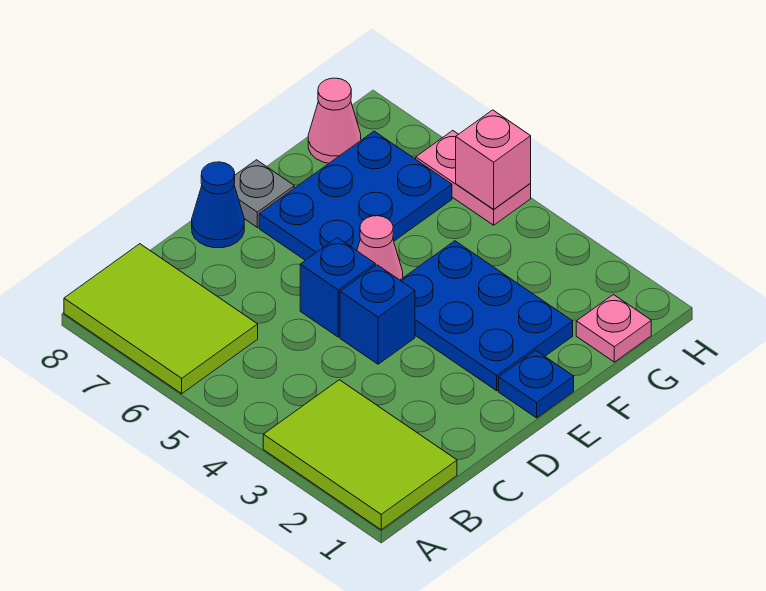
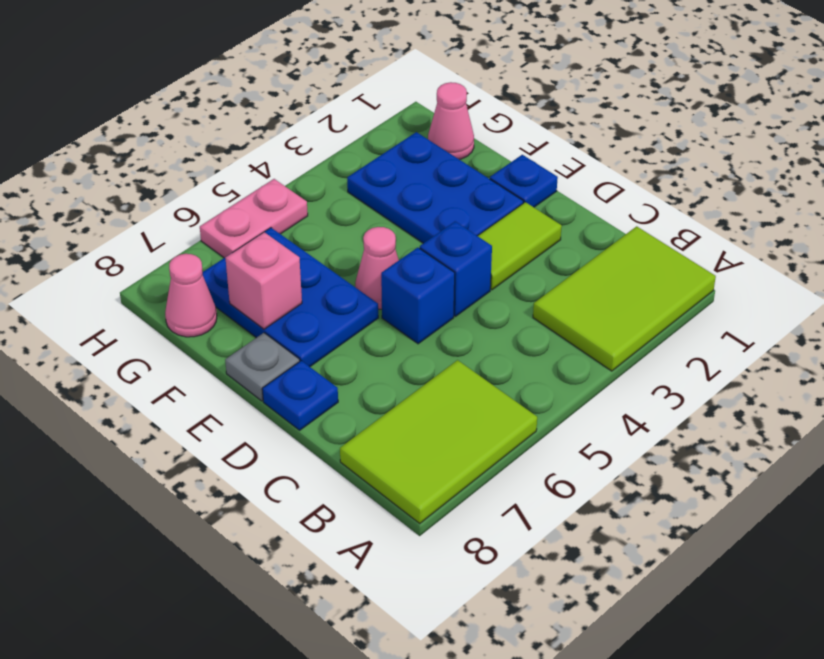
none -> lime tile D2:D3 level 1
blue cone D8 level 1 -> blue plate D8 level 1
blue plate E2:F4 level 1 -> blue plate E2:G3 level 1
pink plate G1 level 1 -> pink cone G1 level 1
pink brick H5 level 2 -> pink brick F7 level 2

